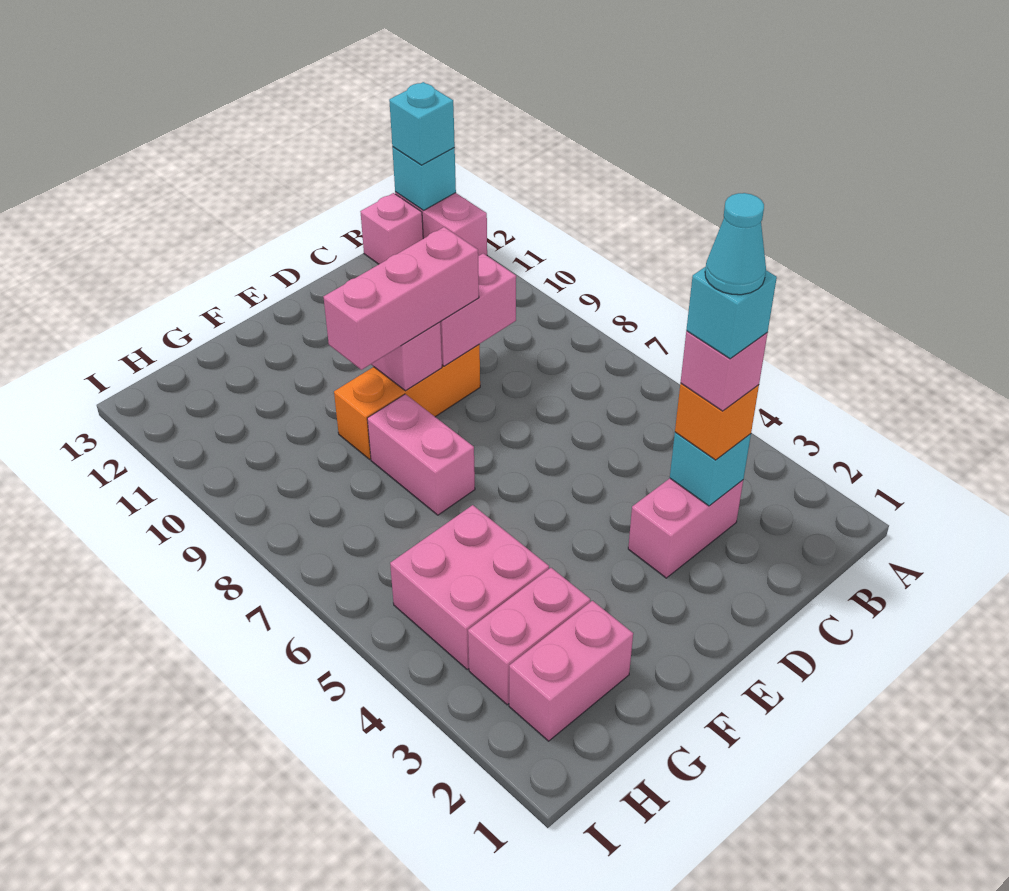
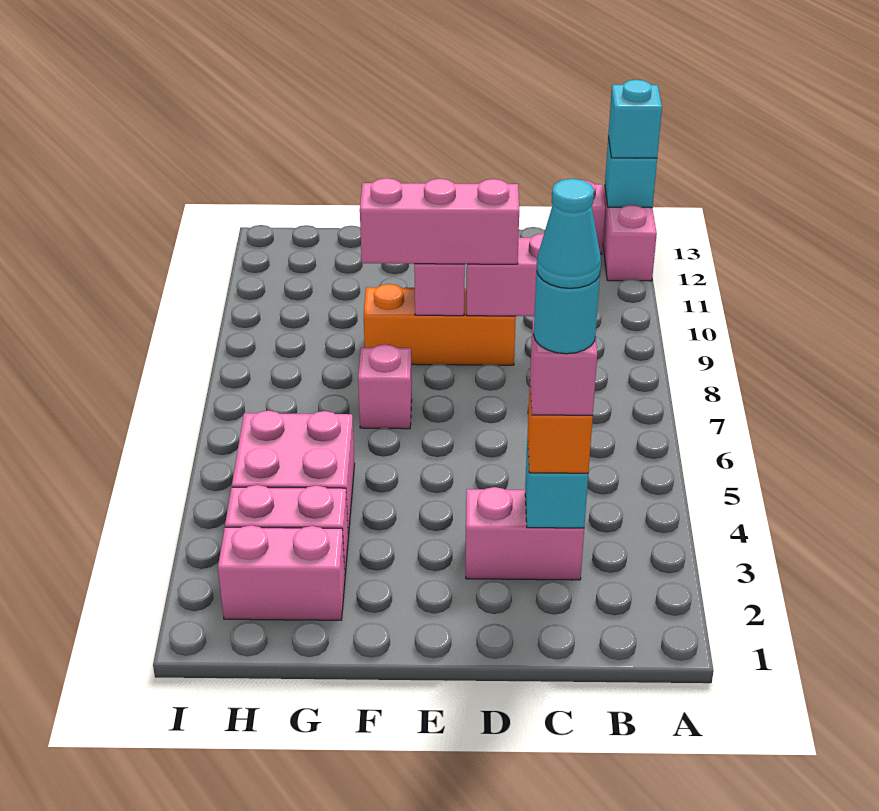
cyan brick C3 level 5 -> cyan round brick C3 level 5
pink brick F7:F8 level 1 -> pink brick F7 level 1

